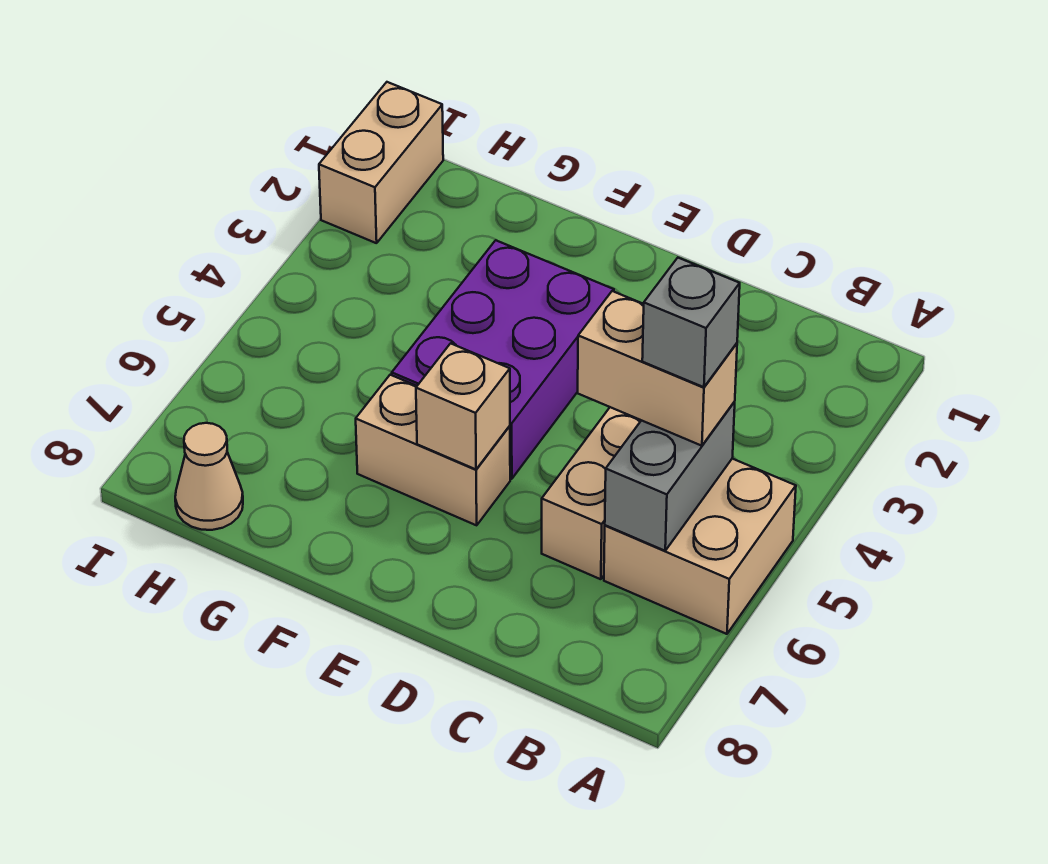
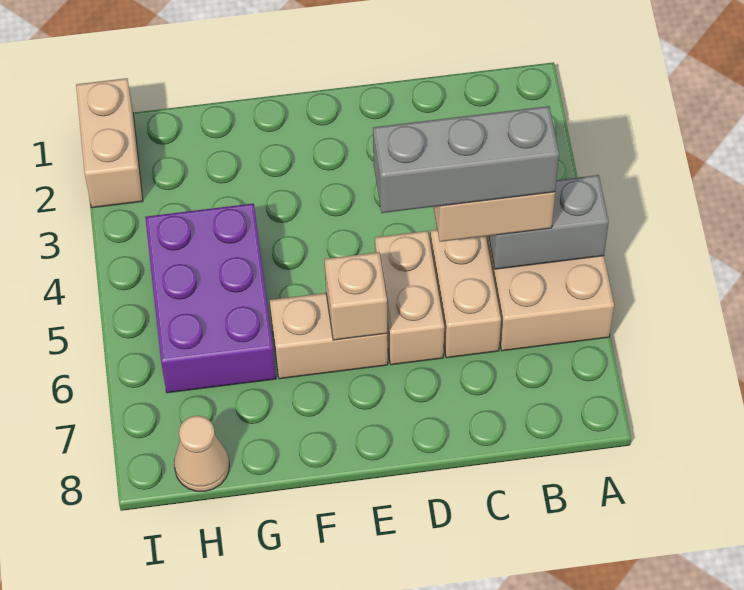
grey brick B5:B6 level 2 -> grey brick A5:B5 level 2
grey brick B5 level 4 -> grey brick B5:D5 level 4
none -> tan brick D5:D6 level 1
purple brick E3:F5 level 1 -> purple brick G4:H6 level 1

